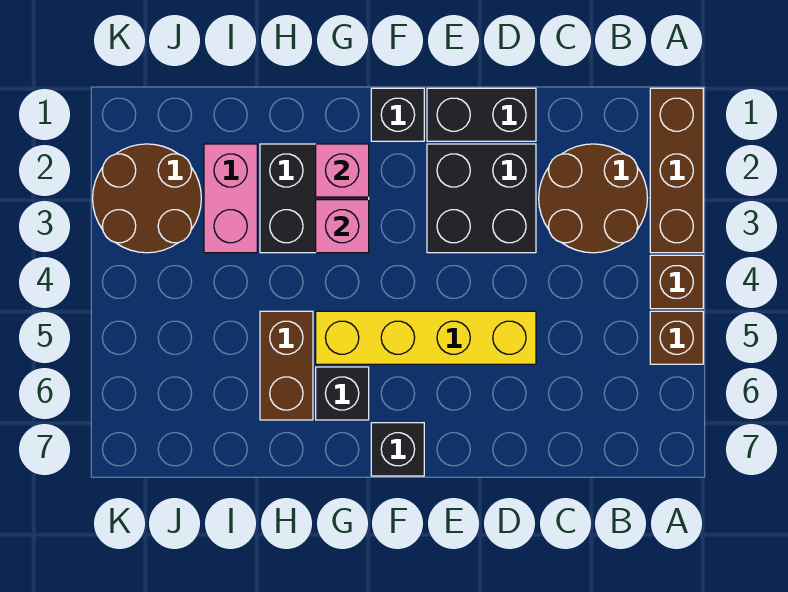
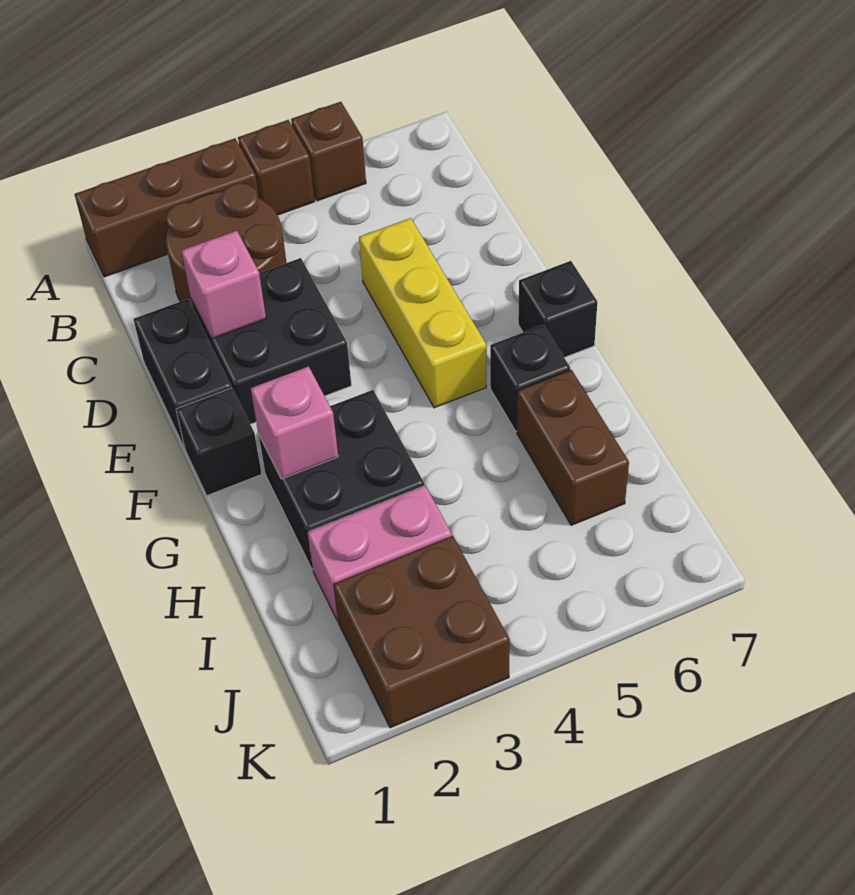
yellow brick D5:G5 level 1 -> yellow brick D5:F5 level 1
pink brick G3 level 2 -> pink brick D2 level 2
brown brick H5:H6 level 1 -> brown brick H6:I6 level 1
brown round brick J2:K3 level 1 -> brown brick J2:K3 level 1

